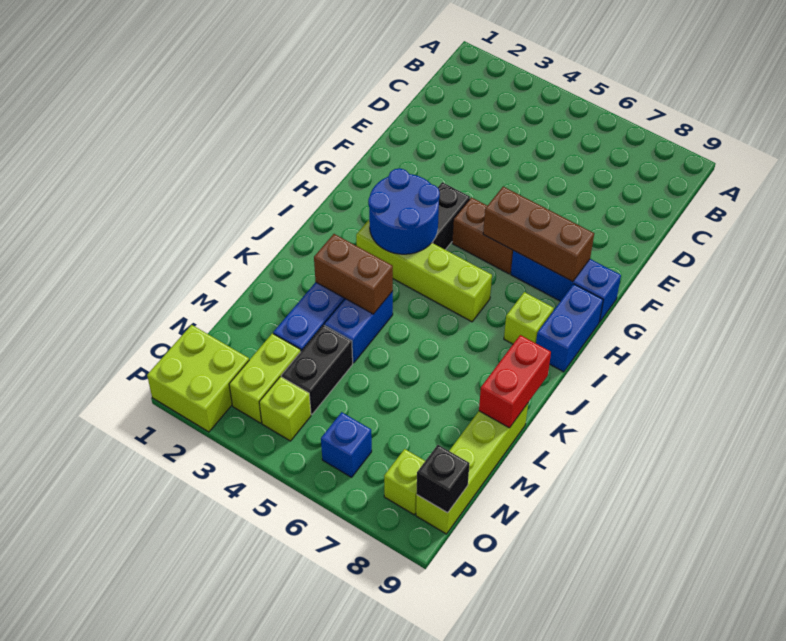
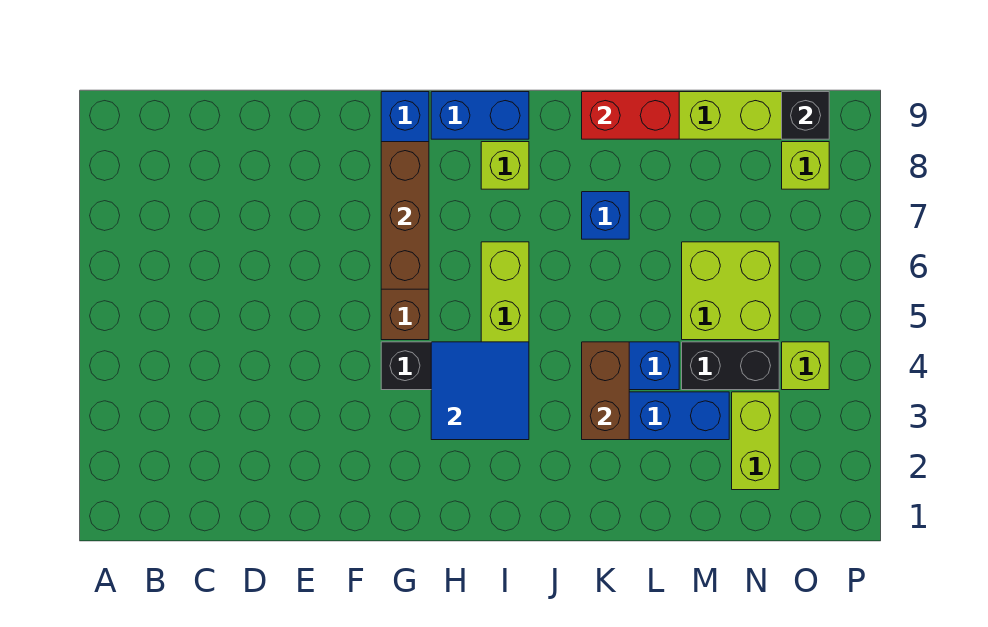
blue round brick H3:I4 level 2 -> blue tile H3:I4 level 2
lime brick N3:O3 level 1 -> lime brick N2:N3 level 1
lime brick O1:P2 level 1 -> lime brick M5:N6 level 1
blue brick O6 level 1 -> blue brick K7 level 1

